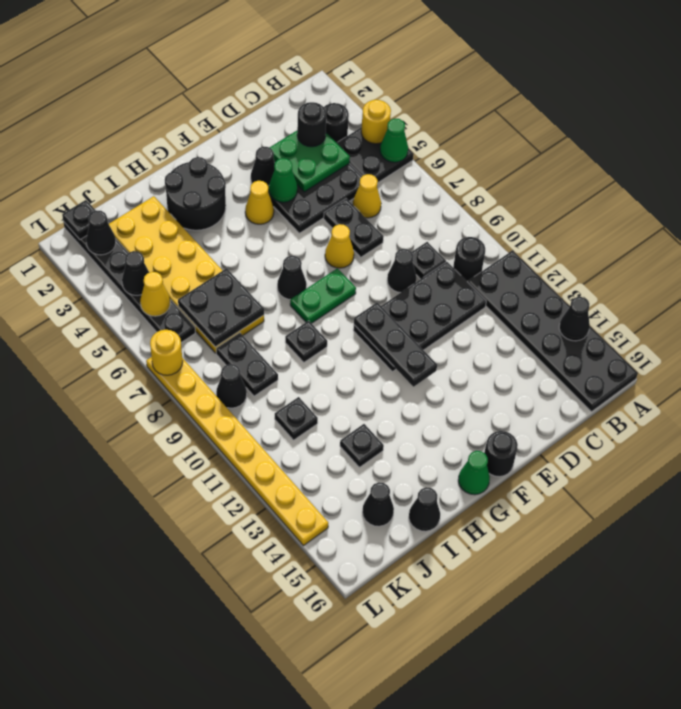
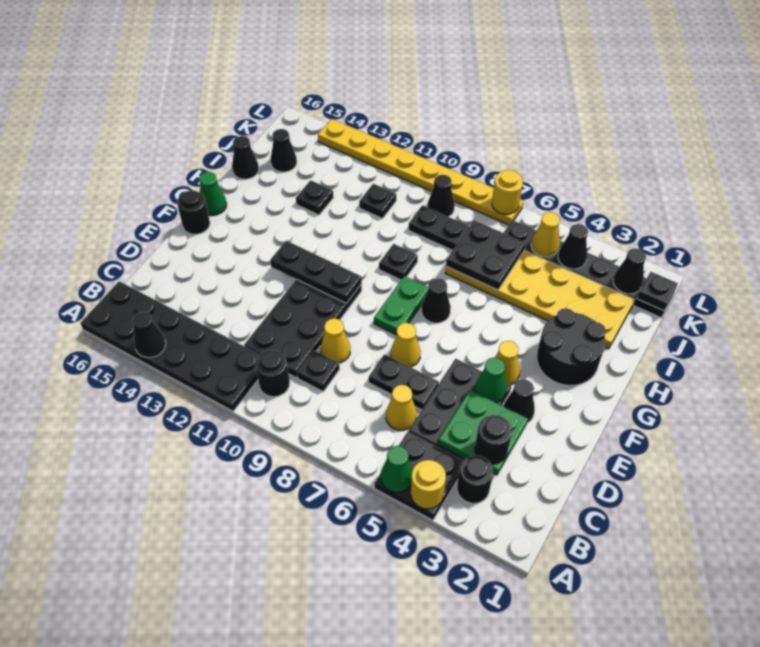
black cone D9 level 1 -> yellow cone D9 level 1

